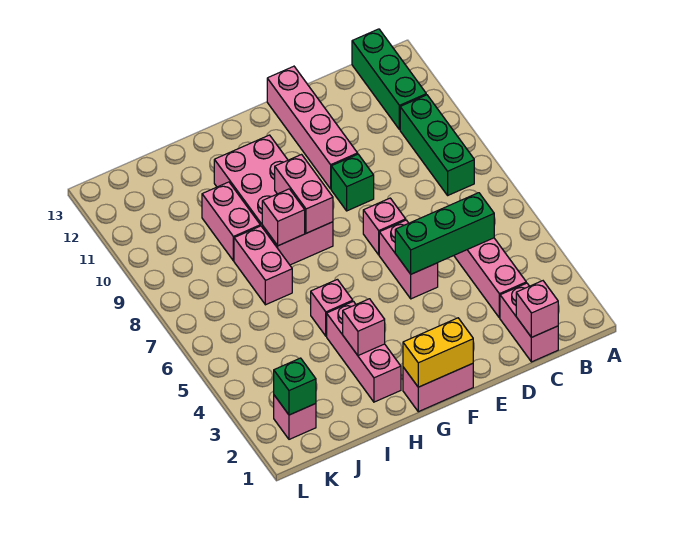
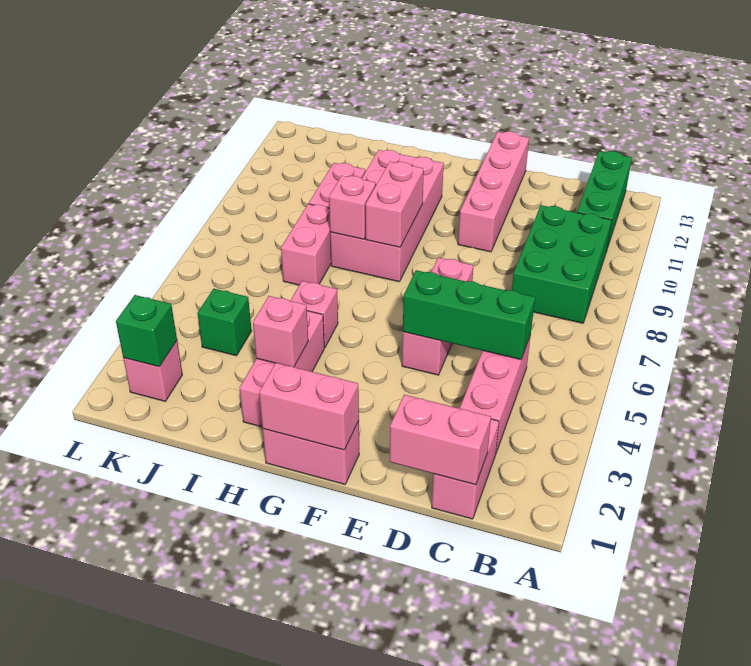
green brick B8:B10 level 1 -> green brick B8:C10 level 1
pink brick C1 level 2 -> pink brick C1:D1 level 2
green brick E9 level 1 -> green brick J4 level 1
yellow brick F1:G1 level 2 -> pink brick F1:G1 level 2

